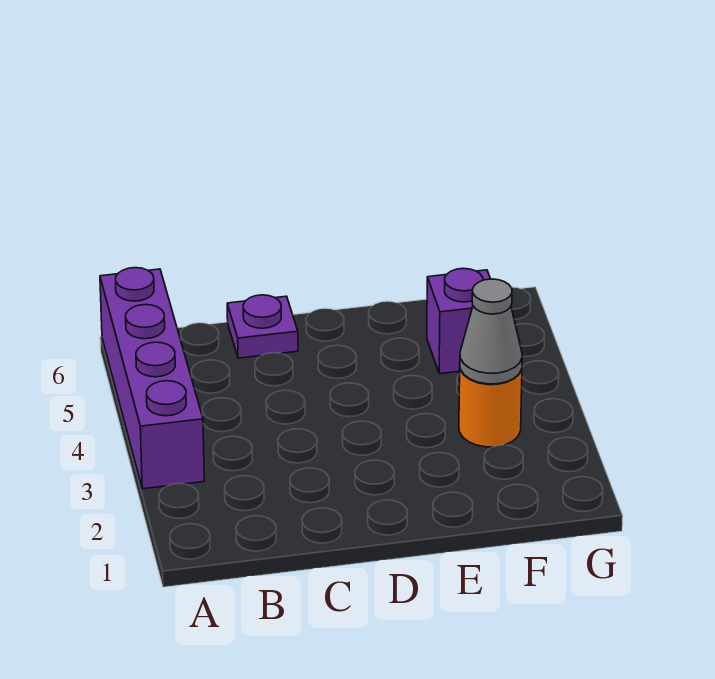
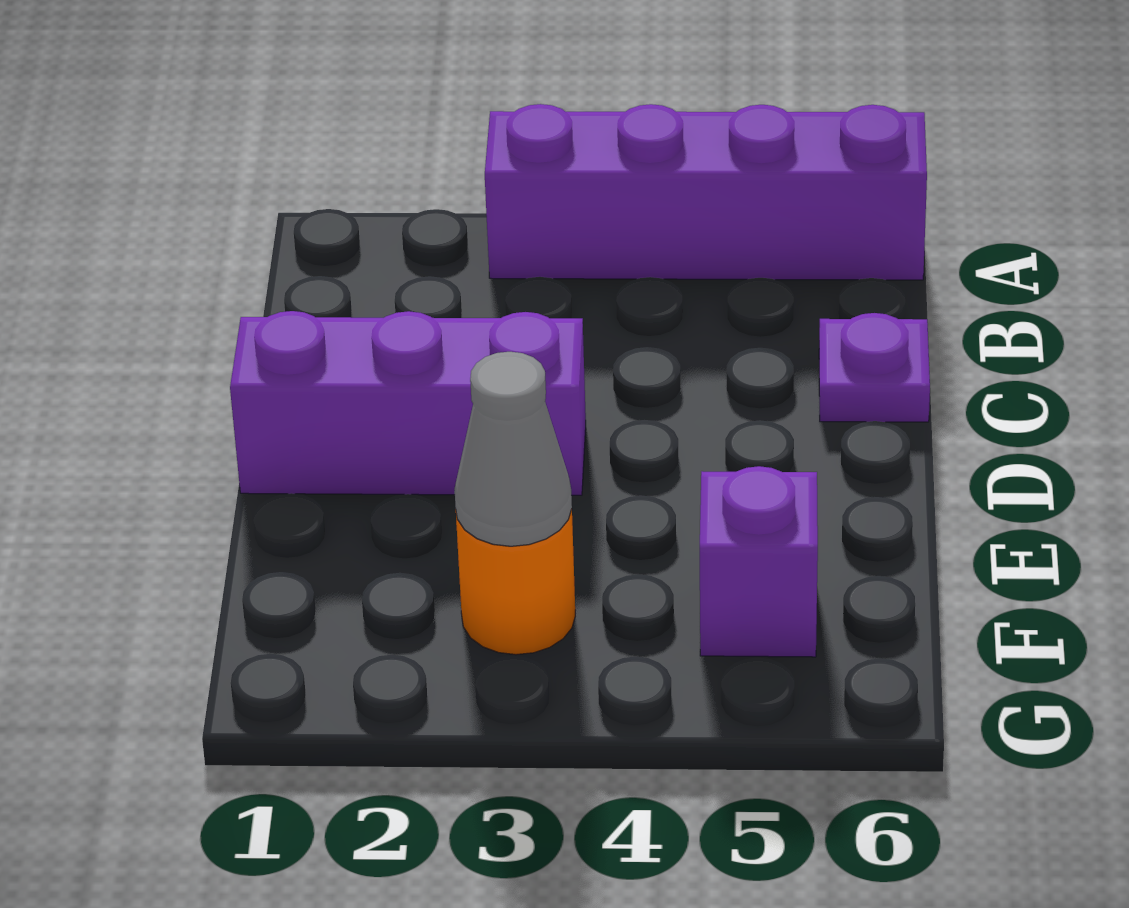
none -> purple brick D1:D3 level 1

